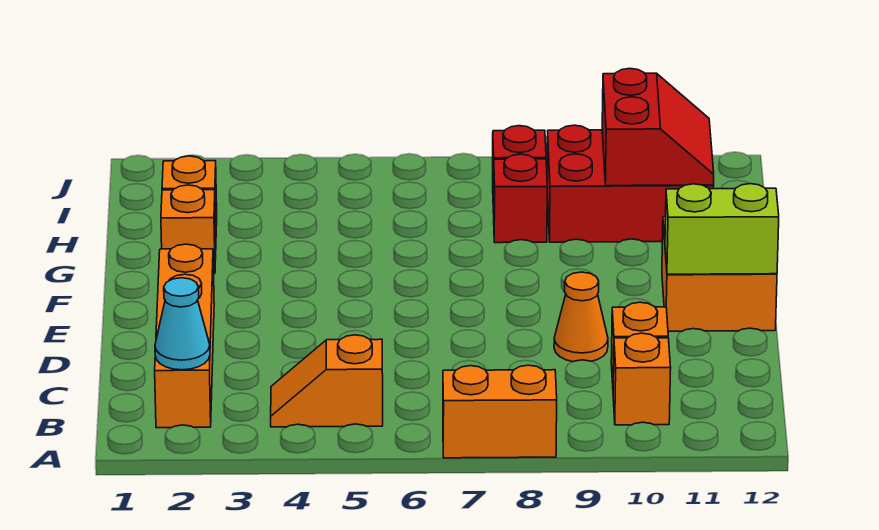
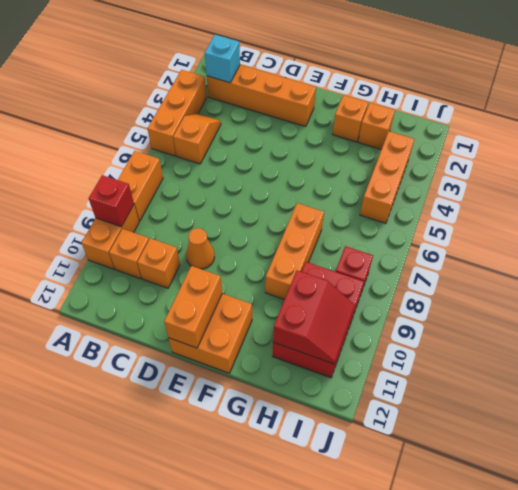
none -> orange brick A3:A5 level 1
none -> orange brick A9:A10 level 1
cyan cone B2 level 2 -> cyan brick B2 level 2
lime brick E11:E12 level 2 -> orange brick E11:E12 level 2
none -> orange brick G7:G9 level 1
red brick H8 level 1 -> red brick A9 level 2
red slope H10:I11 level 2 top 10 -> red slope H10:I11 level 2 top H
none -> orange brick I3:I5 level 1

